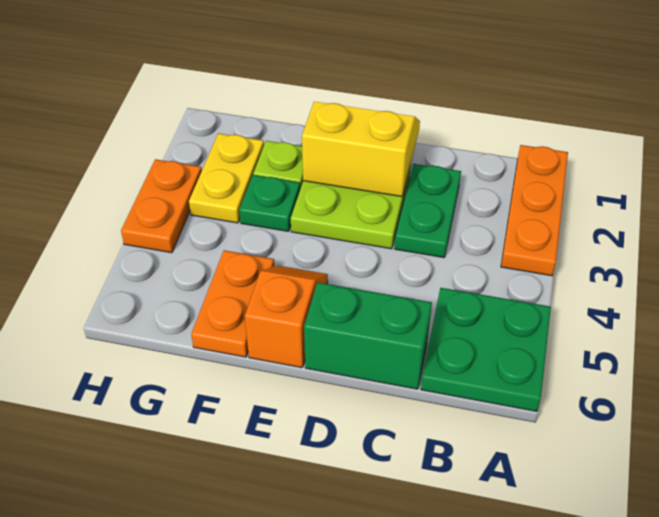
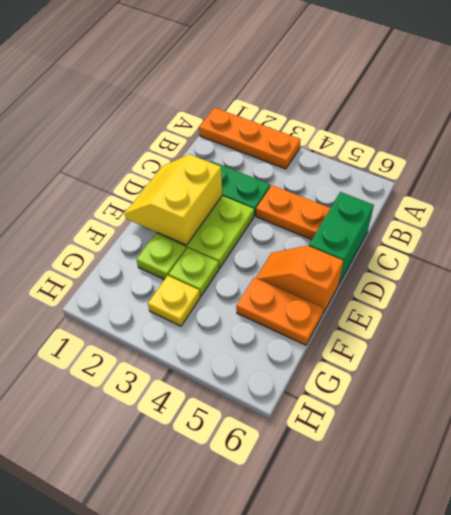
green plate A5:B6 level 1 -> none
green plate F3 level 1 -> lime plate F3 level 1
yellow plate G2:G3 level 1 -> yellow plate G3 level 1
orange plate H3:H4 level 1 -> orange plate C4:C5 level 1

